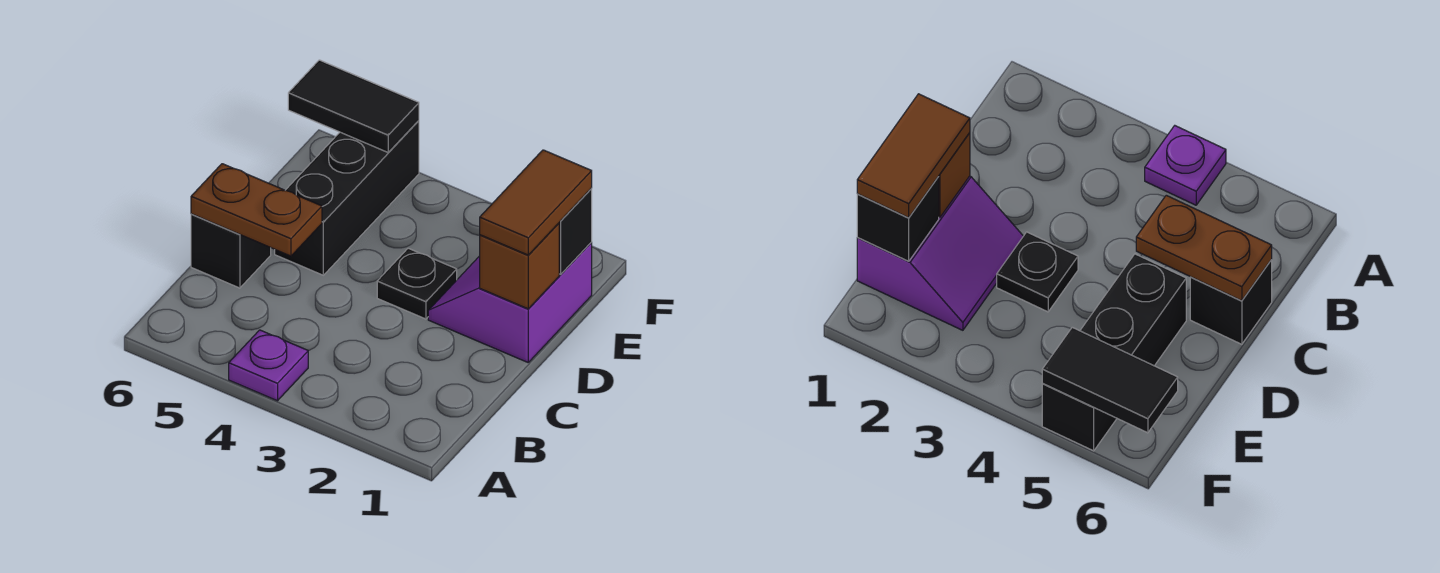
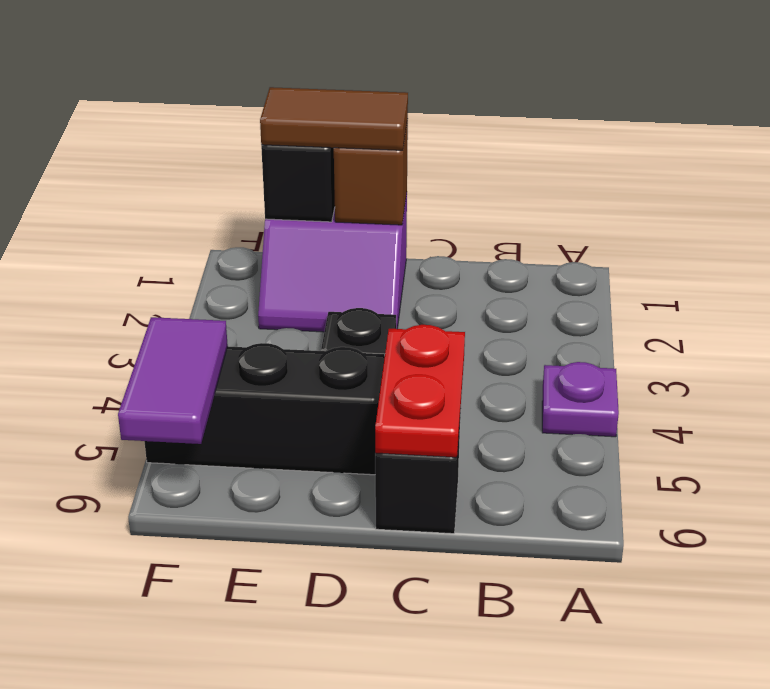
brown plate C5:C6 level 2 -> red plate C5:C6 level 2
black tile F5:F6 level 2 -> purple tile F5:F6 level 2

